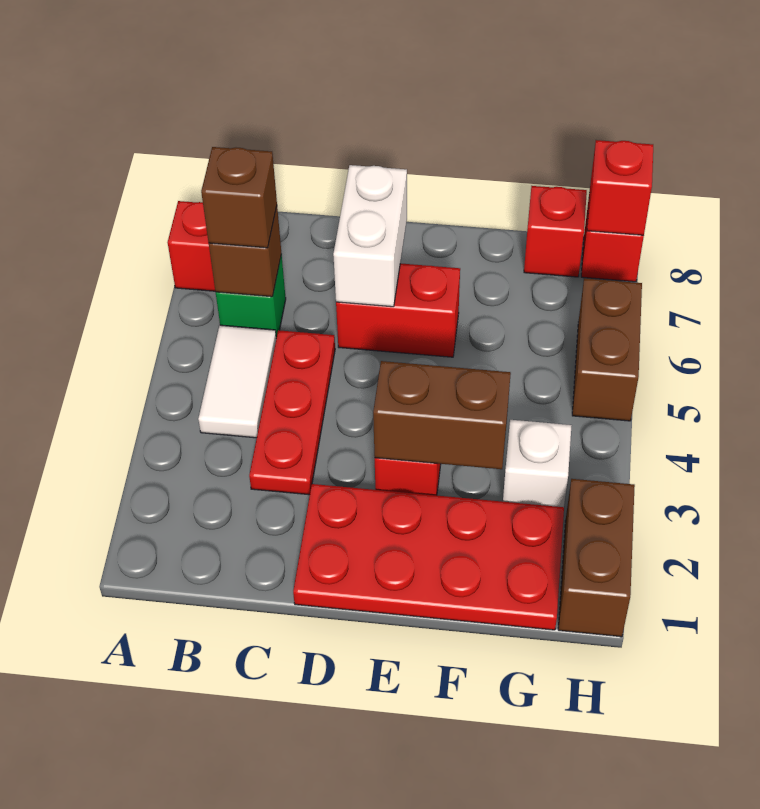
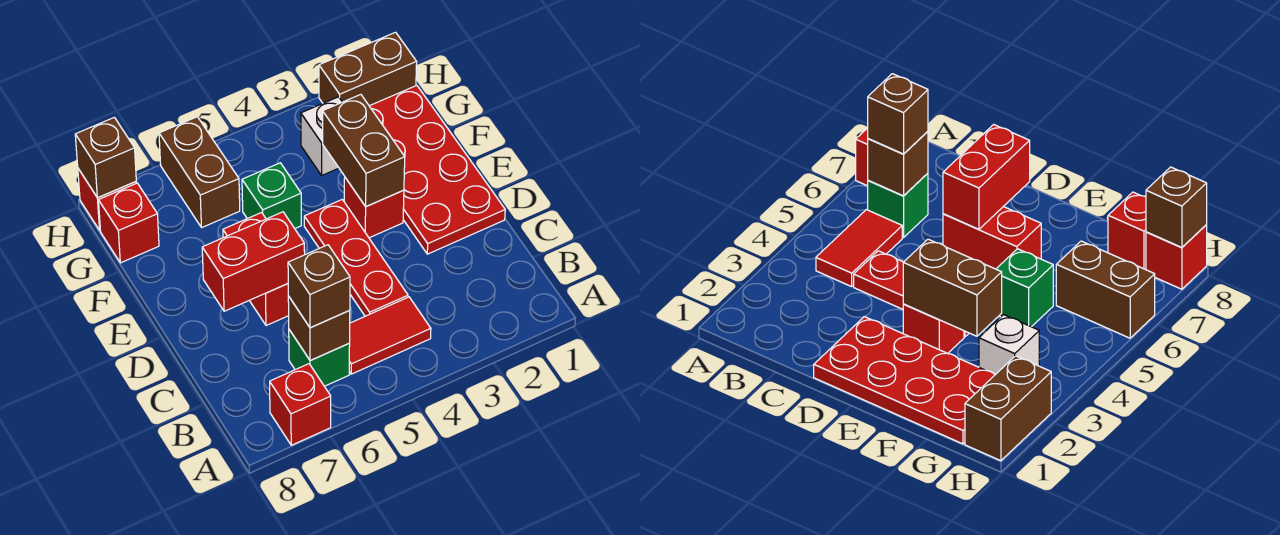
white tile B4:B5 level 1 -> red tile B4:B5 level 1
red plate C3:C5 level 1 -> red plate C4:E4 level 1
white brick D6:D7 level 2 -> red brick D6:D7 level 2
none -> green brick F5 level 1
brown brick H5:H6 level 1 -> brown brick G6:H6 level 1
red brick H8 level 2 -> brown brick H8 level 2

